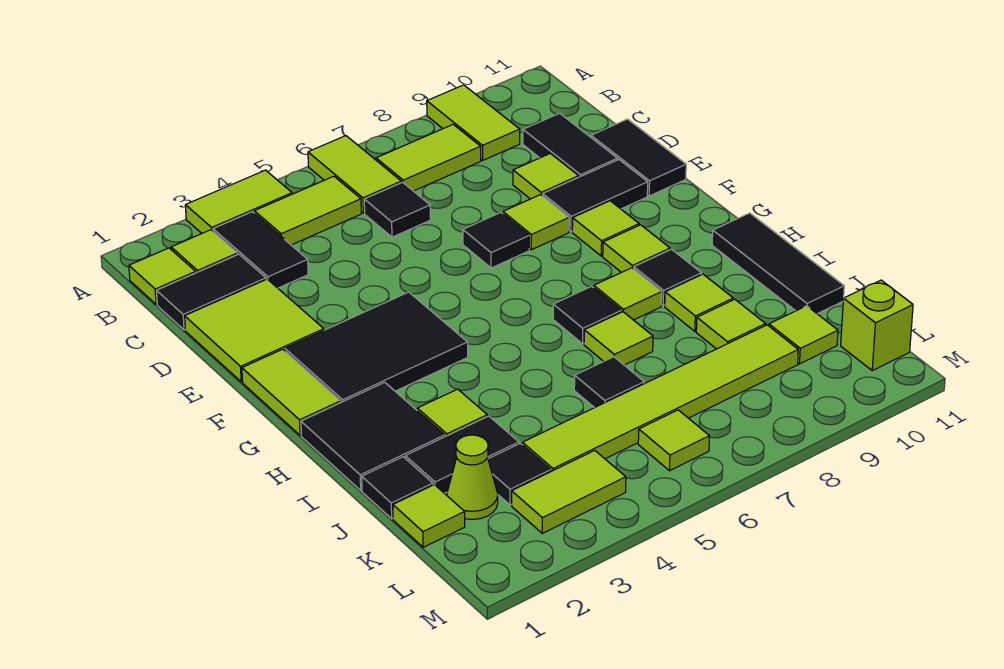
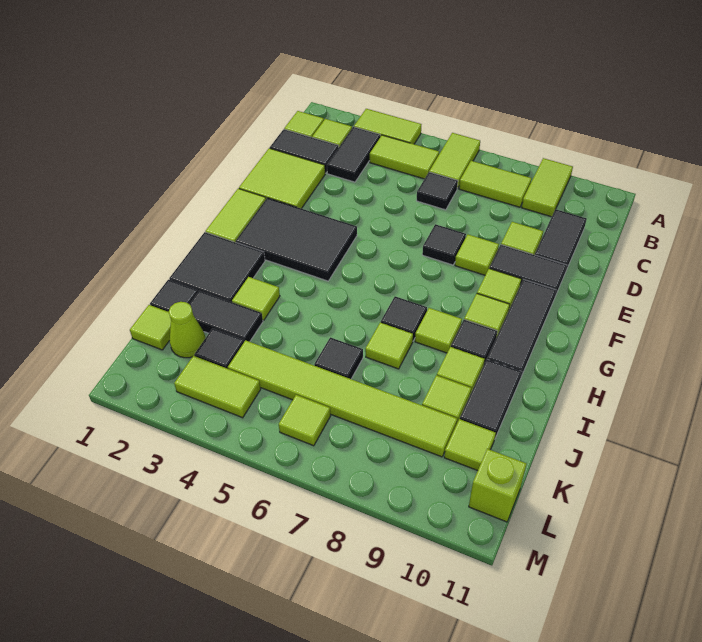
black tile D11:E11 level 1 -> black tile I10:J10 level 1
black tile H11:J11 level 1 -> black tile F10:H10 level 1

